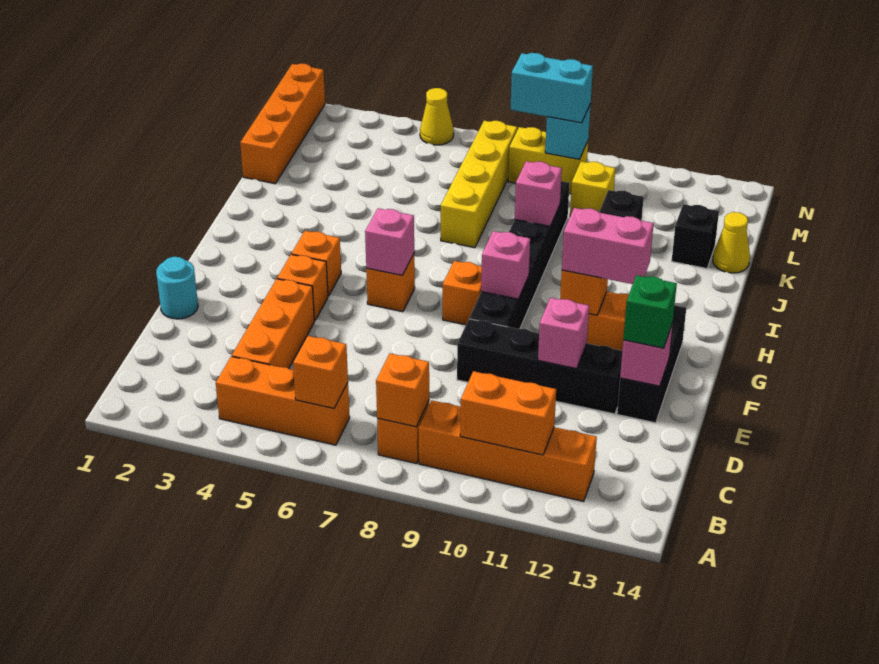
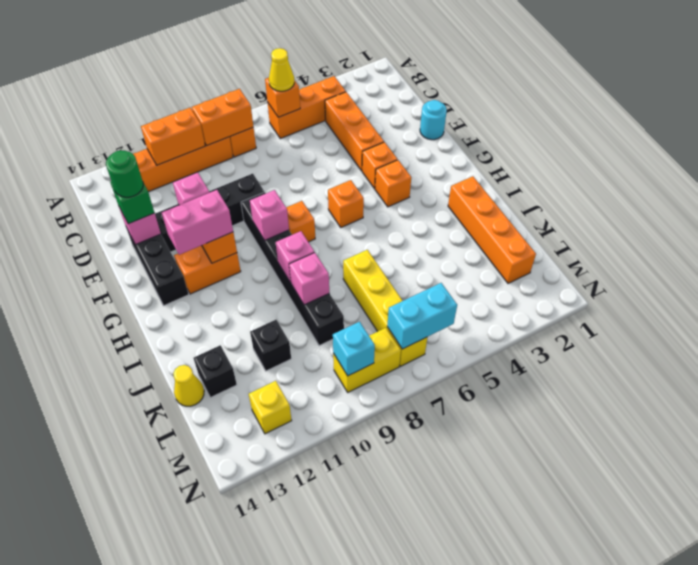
orange brick B8 level 2 -> orange brick B8:B9 level 2
none -> green round brick E13 level 4
pink brick G6 level 2 -> pink brick I9 level 2
orange brick K1:N1 level 1 -> orange brick I2:L2 level 1
yellow brick L10 level 1 -> yellow brick M12 level 1
cyan brick M8:M9 level 3 -> cyan brick M6:M7 level 2
yellow cone N5 level 1 -> yellow cone B6 level 3

